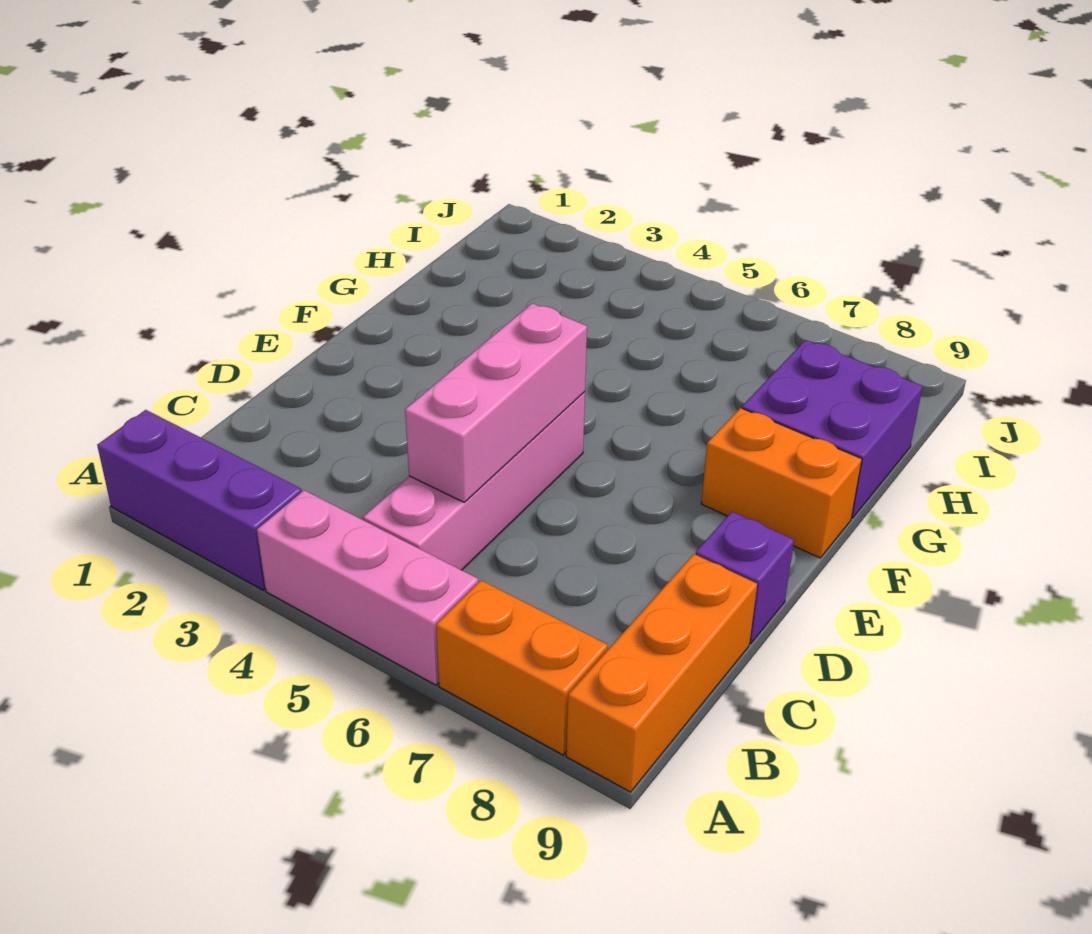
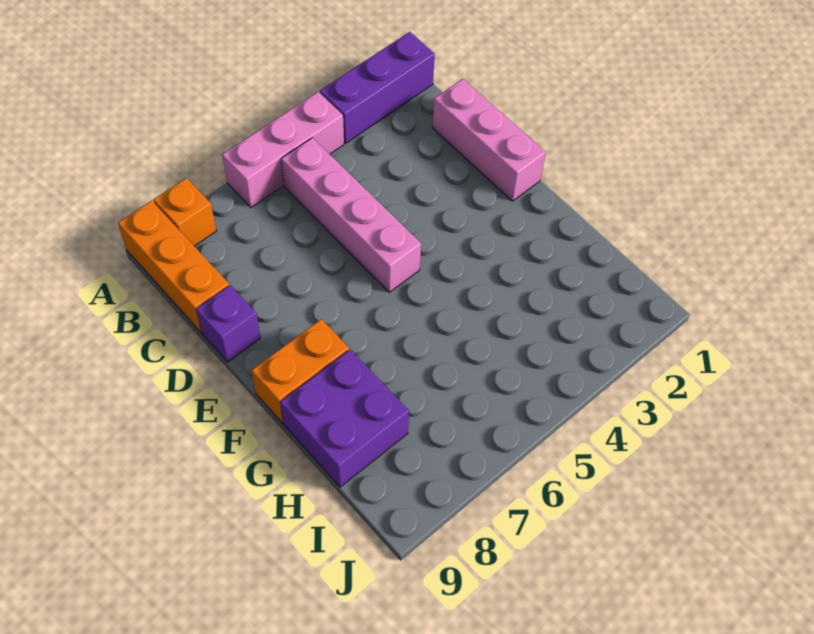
orange brick A7:A8 level 1 -> orange brick A8 level 1
pink brick C5:E5 level 2 -> pink brick C1:E1 level 1

